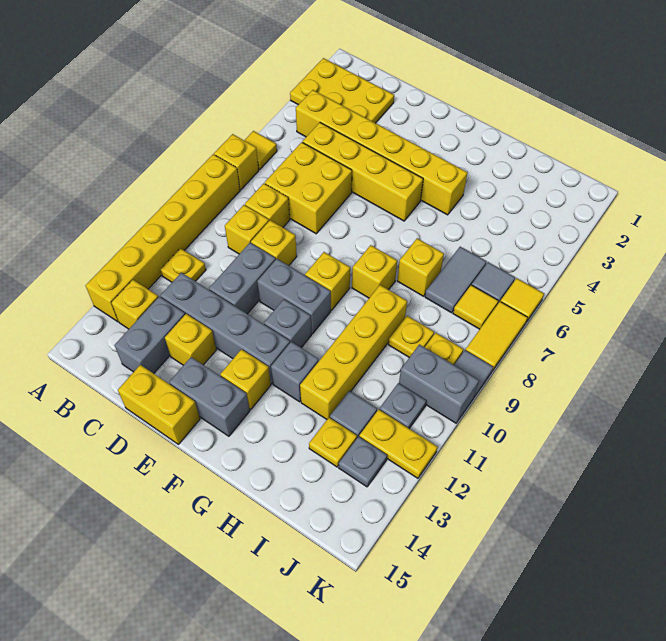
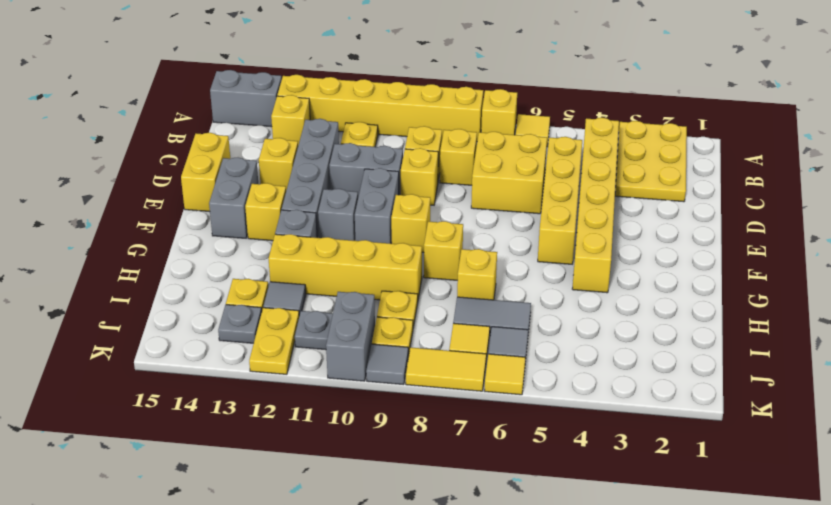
grey brick C13:C14 level 1 -> grey brick A14:A15 level 1

